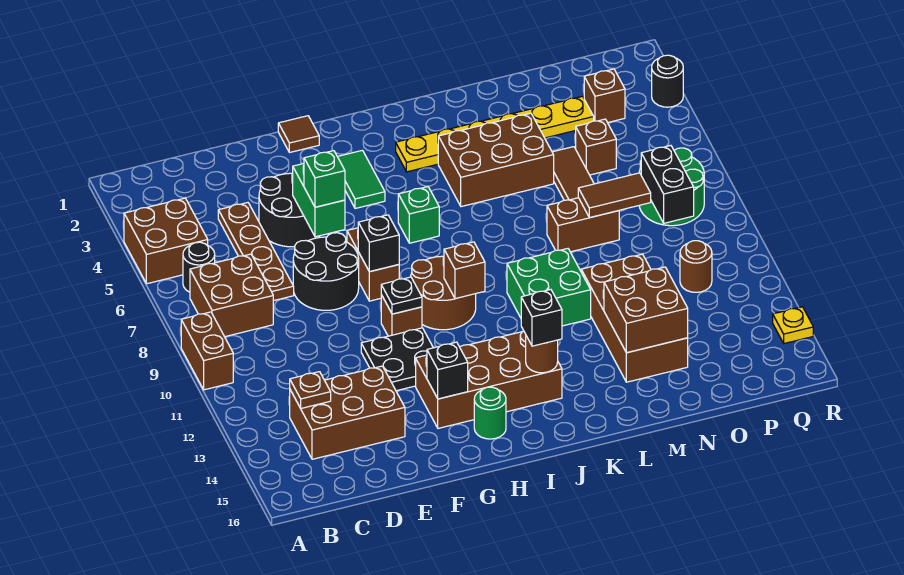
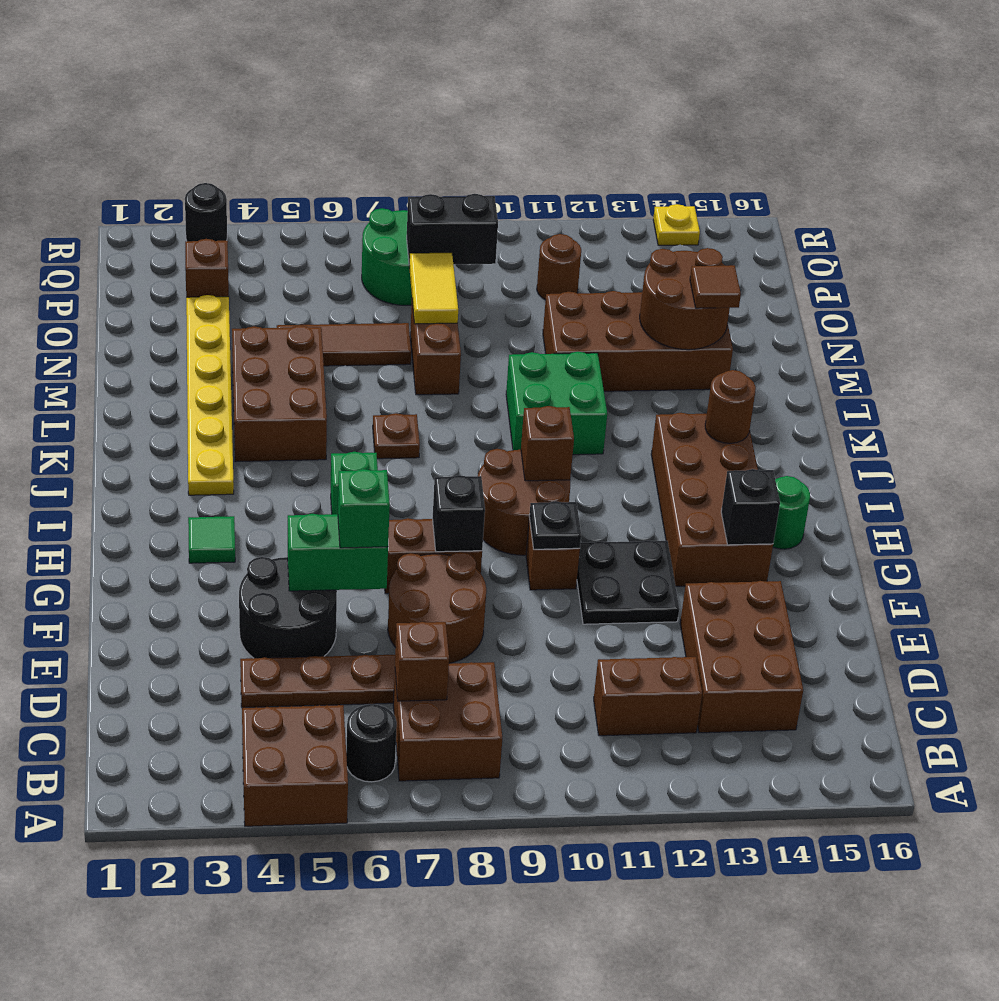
brown brick A9:A10 level 1 -> brown brick C11:C12 level 1
brown plate C13 level 2 -> brown plate K7 level 1
black round brick E7:F8 level 1 -> brown round brick E7:F8 level 1
brown tile G1 level 1 -> brown tile M14 level 3
green tile H3:H4 level 1 -> green tile H3 level 1
black brick J14 level 3 -> none
brown brick M13:N14 level 2 -> brown round brick M13:N14 level 2
brown tile N8:O8 level 2 -> yellow tile N8:O8 level 2
brown brick O5 level 1 -> brown brick C7 level 2

